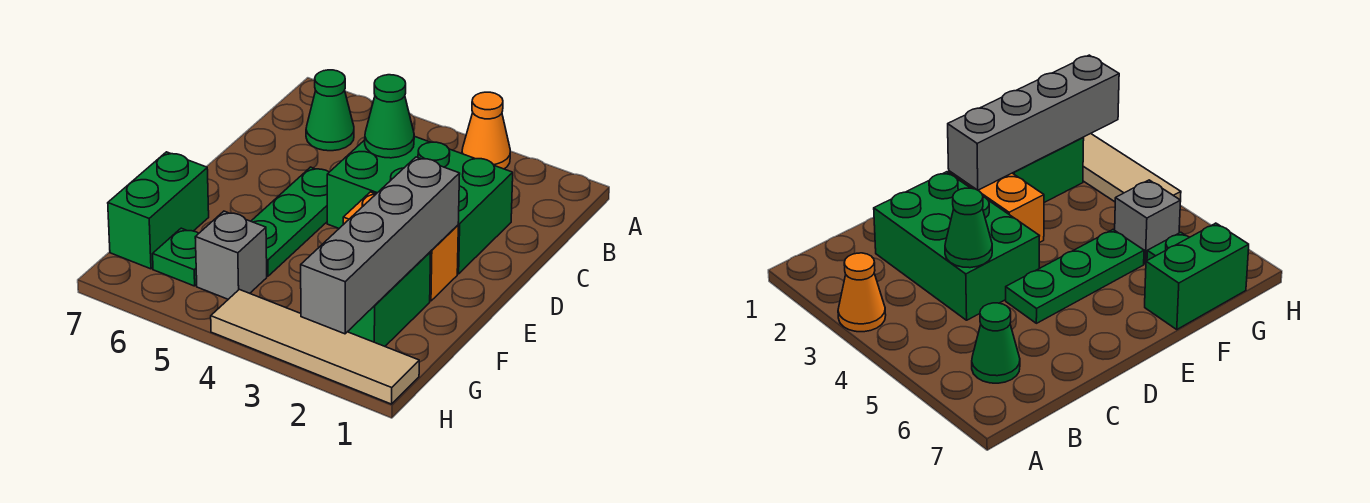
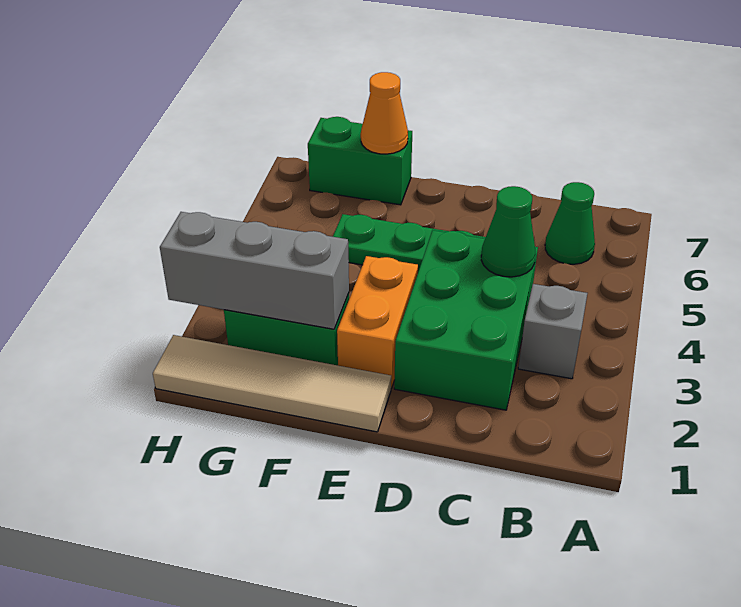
orange cone A3 level 1 -> orange cone F7 level 2
grey brick E2:H2 level 2 -> grey brick F2:H2 level 2
grey brick G5 level 1 -> grey brick B3 level 1
green plate G6 level 1 -> none
tan tile H1:H4 level 1 -> tan tile E1:H1 level 1

